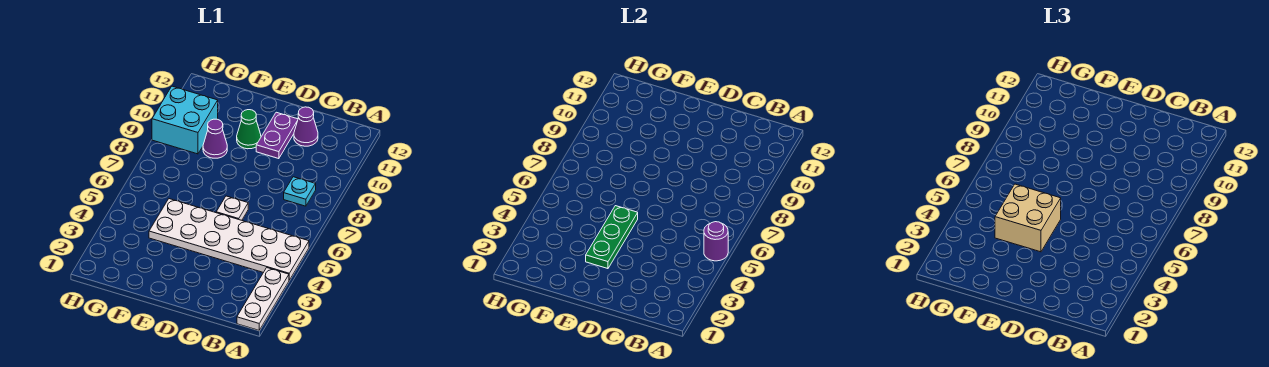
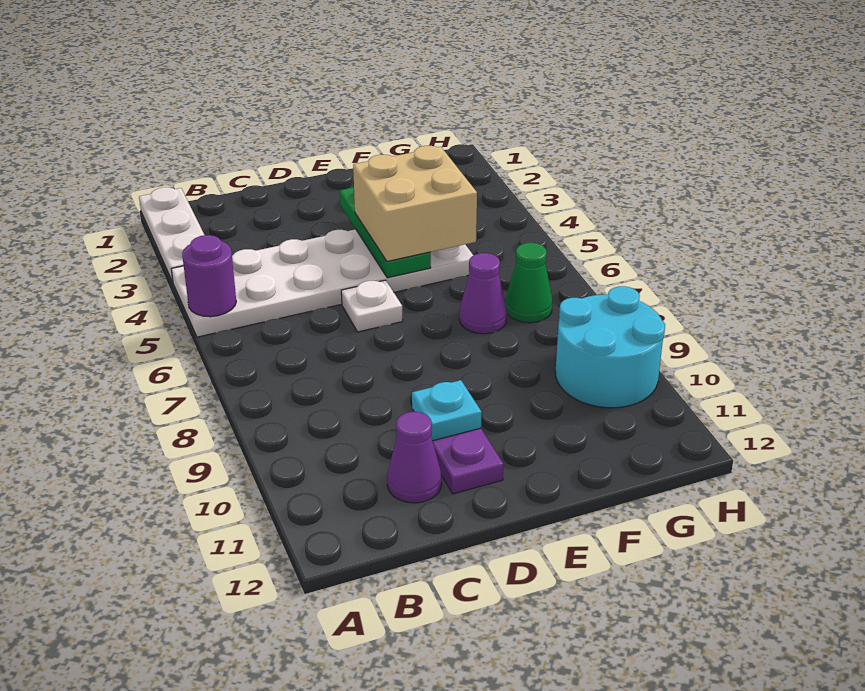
cyan plate B8 level 1 -> cyan plate D10 level 2
green cone E10 level 1 -> green cone G7 level 1
purple cone F9 level 1 -> purple cone F7 level 1
cyan brick G9:H10 level 1 -> cyan round brick G9:H10 level 1

